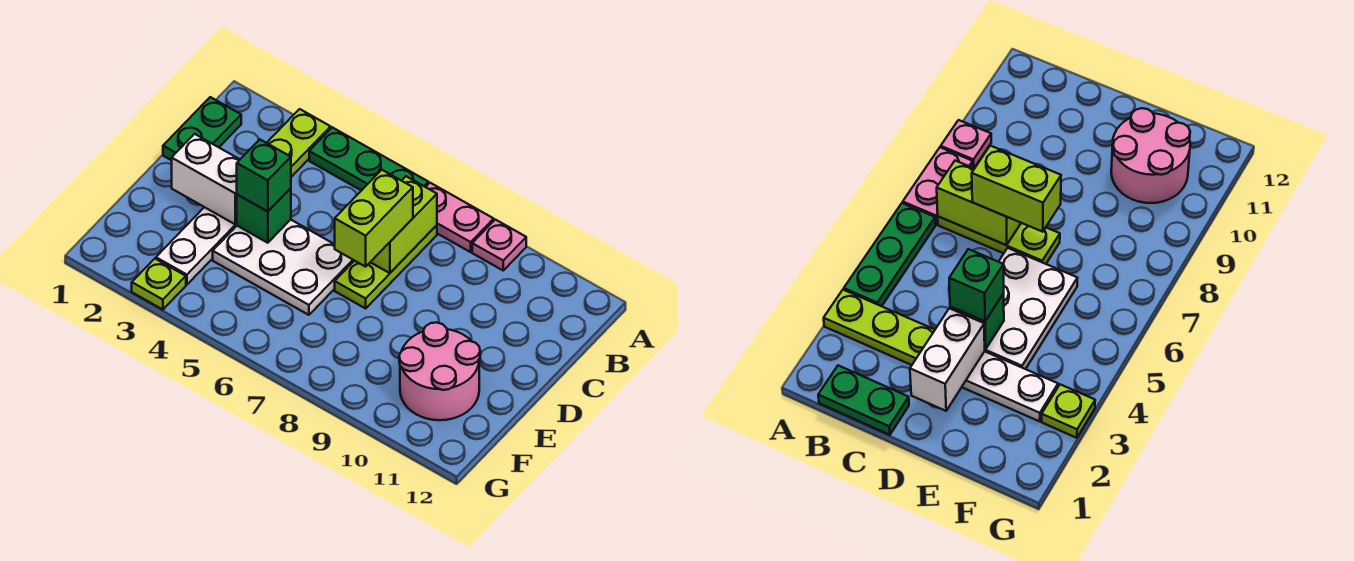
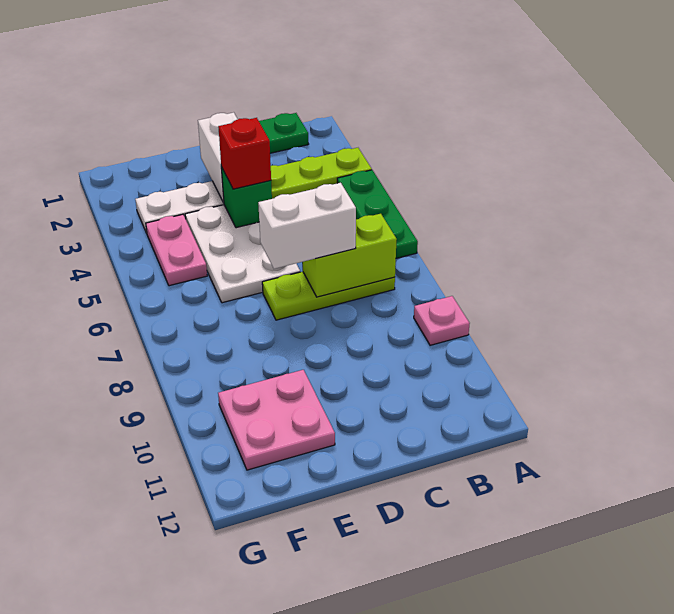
pink plate A7:A8 level 1 -> pink plate F4:F5 level 1
lime brick C7:D7 level 3 -> white brick C7:D7 level 3
green brick D4 level 3 -> red brick D4 level 3
pink round brick E10:F11 level 1 -> pink plate E10:F11 level 1
lime plate G3 level 1 -> none

